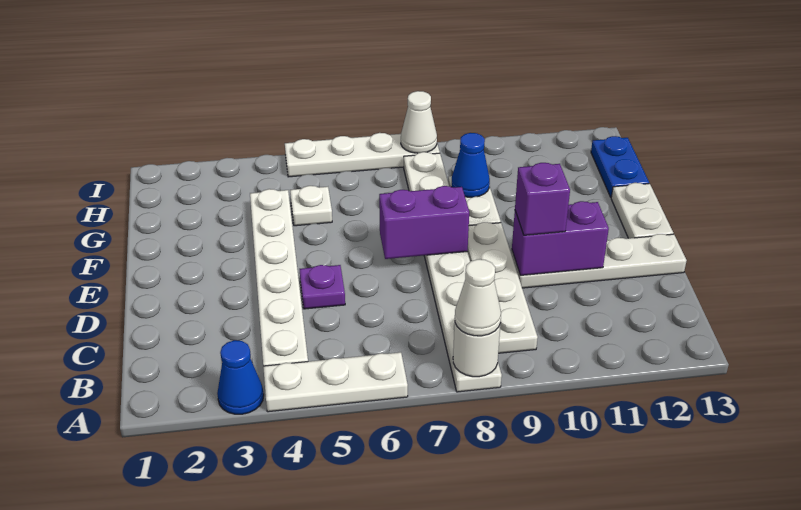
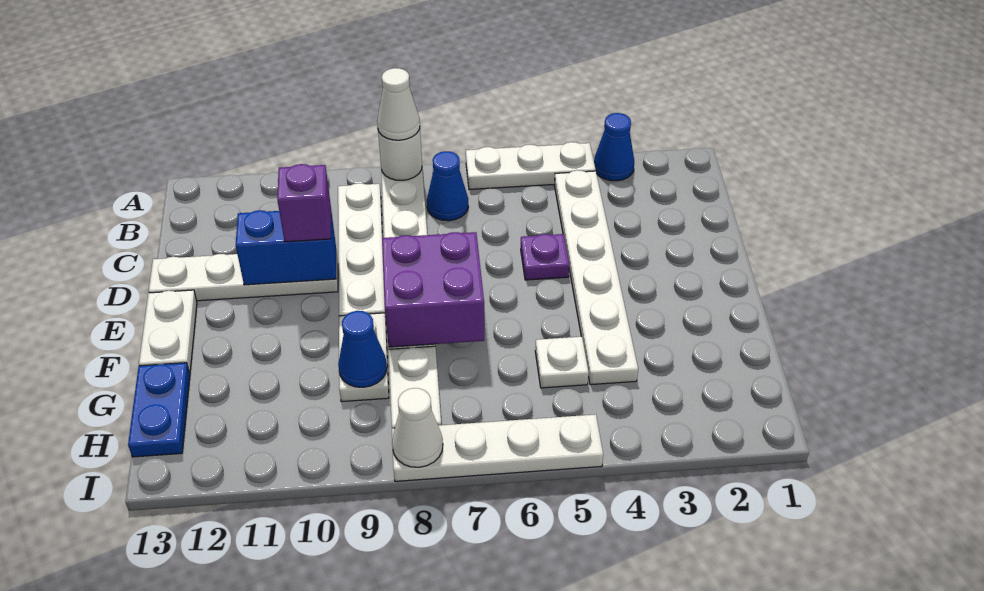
none -> blue cone B7 level 1
purple brick D10:D11 level 2 -> blue brick D10:D11 level 2
purple brick E7:E8 level 2 -> purple brick E7:F8 level 2

